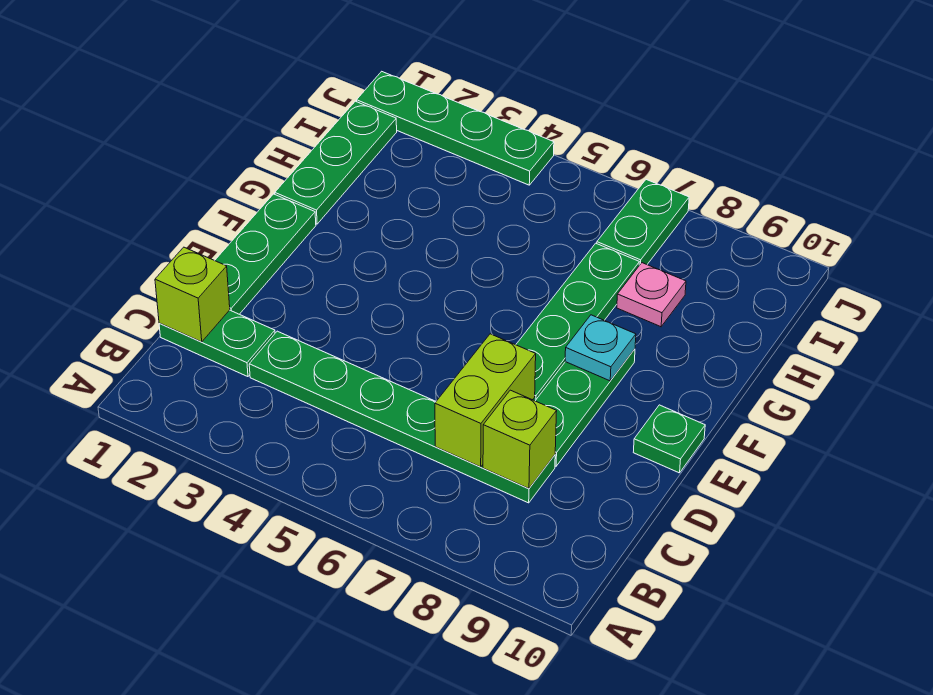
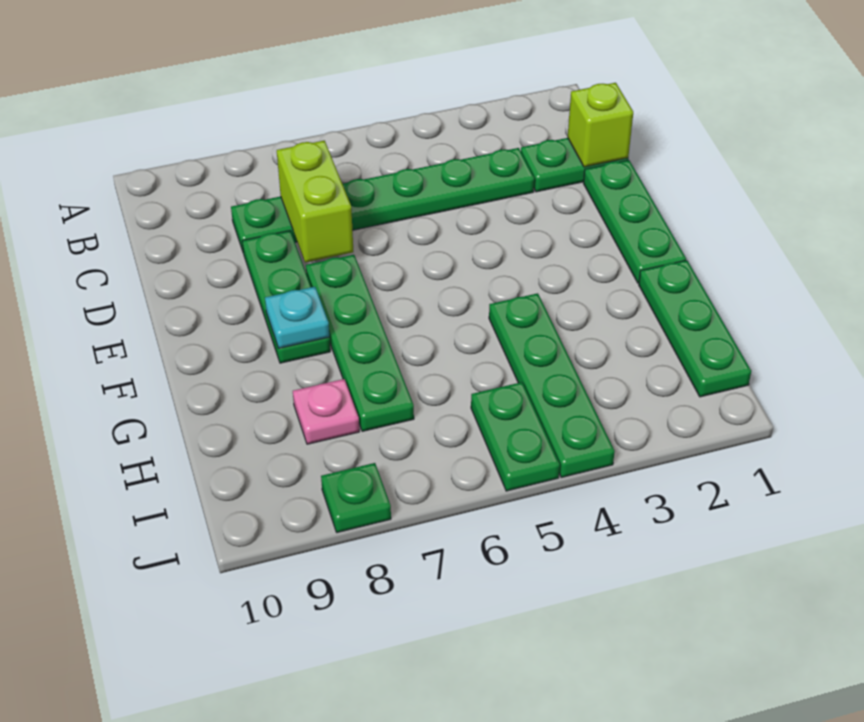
lime brick C8 level 2 -> none
green plate E10 level 1 -> green plate J8 level 1
green plate I7:J7 level 1 -> green plate I5:J5 level 1
green plate J1:J4 level 1 -> green plate G4:J4 level 1

